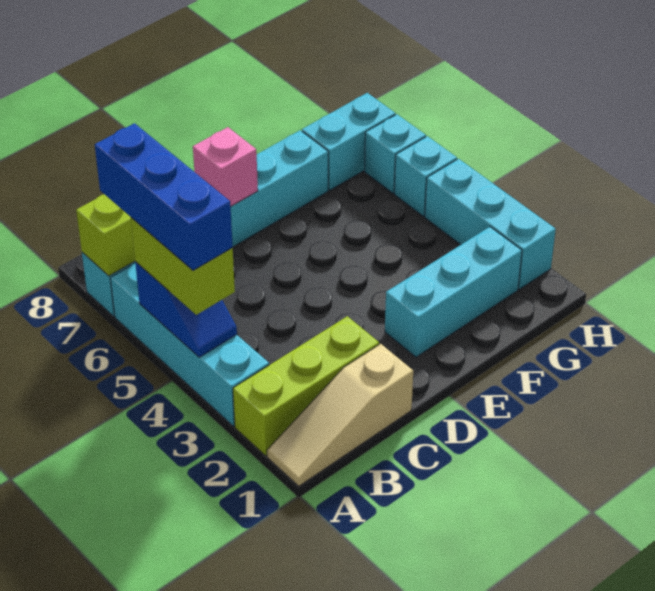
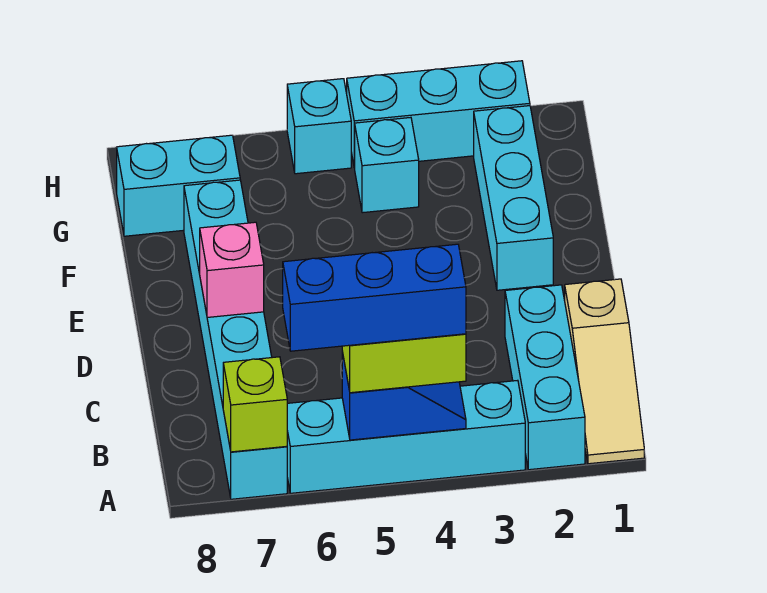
lime brick A2:C2 level 1 -> cyan brick A2:C2 level 1
cyan brick G7:H7 level 1 -> cyan brick G7:G8 level 1
cyan brick H6 level 1 -> cyan brick G4 level 1

